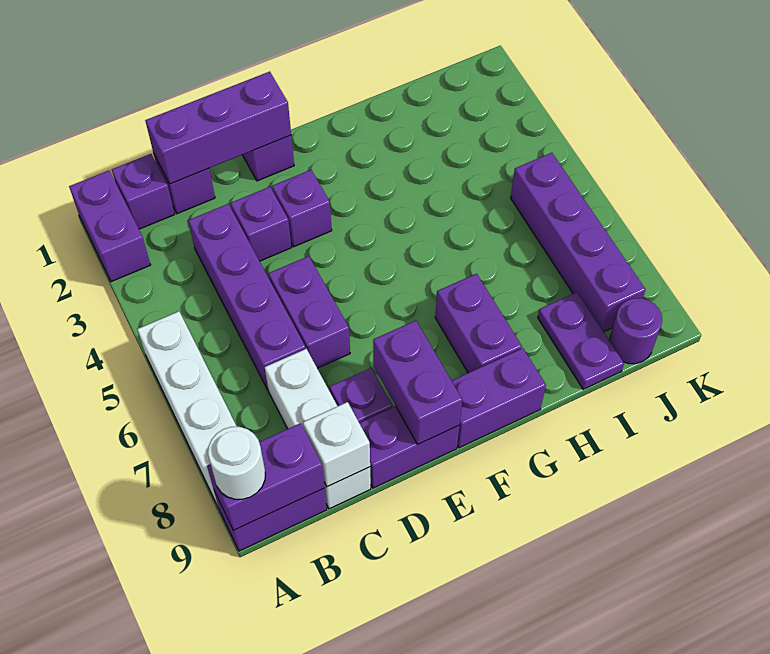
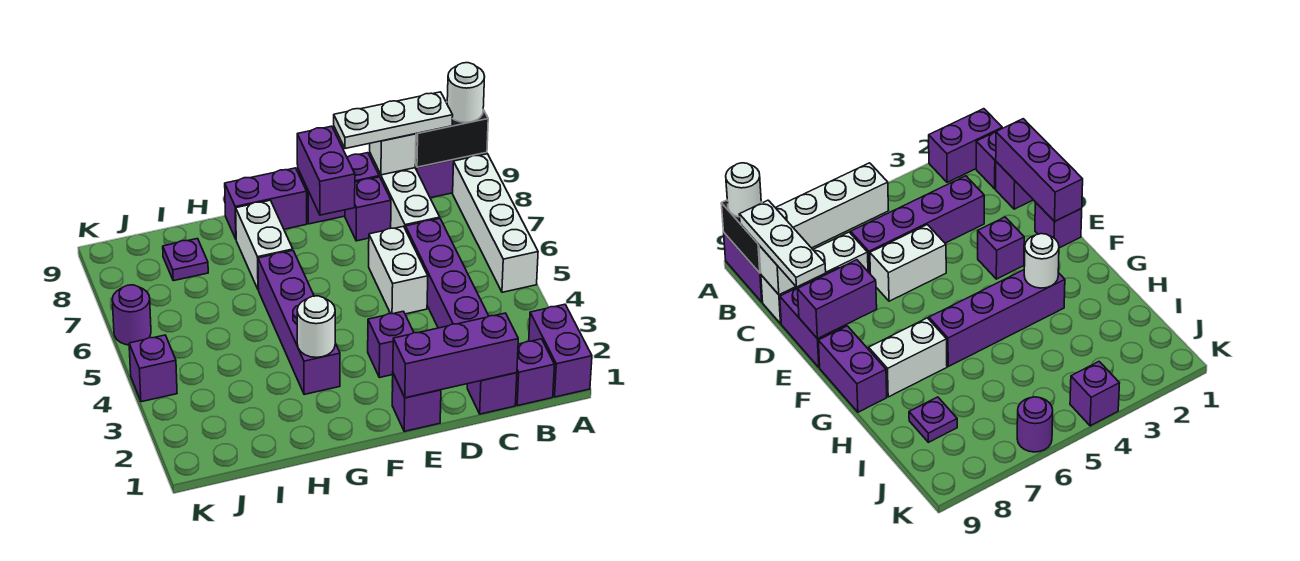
purple brick A9:B9 level 2 -> black brick A9:B9 level 2
none -> white plate B9:D9 level 3
purple brick D3 level 1 -> purple brick K4 level 1
purple brick D5:D6 level 1 -> white brick D5:D6 level 1
none -> white round brick G3 level 2
purple brick G7:G8 level 1 -> white brick G7:G8 level 1
purple plate I8:I9 level 1 -> purple plate I8 level 1
purple brick J5:J8 level 1 -> purple brick G3:G6 level 1
purple round brick J9 level 1 -> purple round brick K6 level 1

